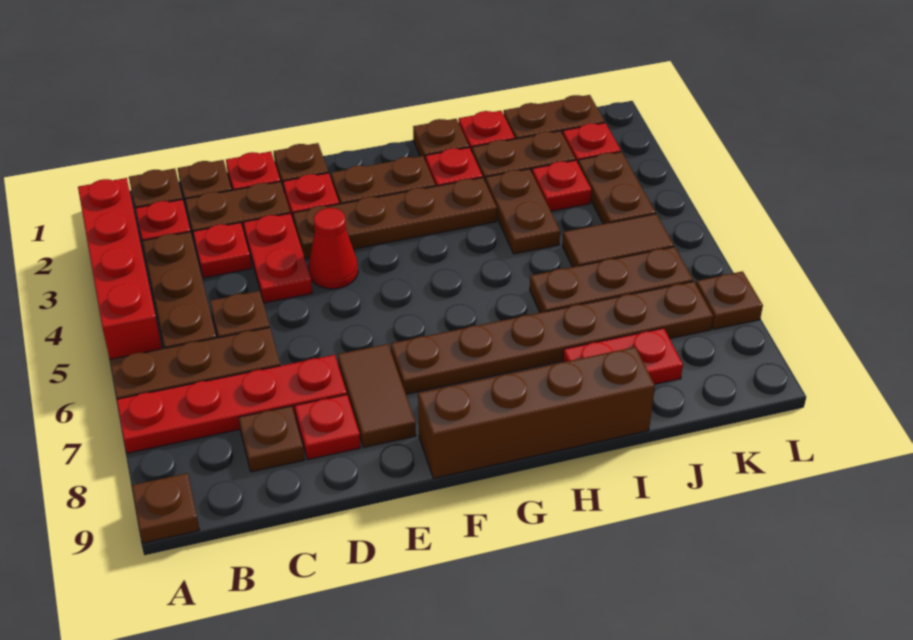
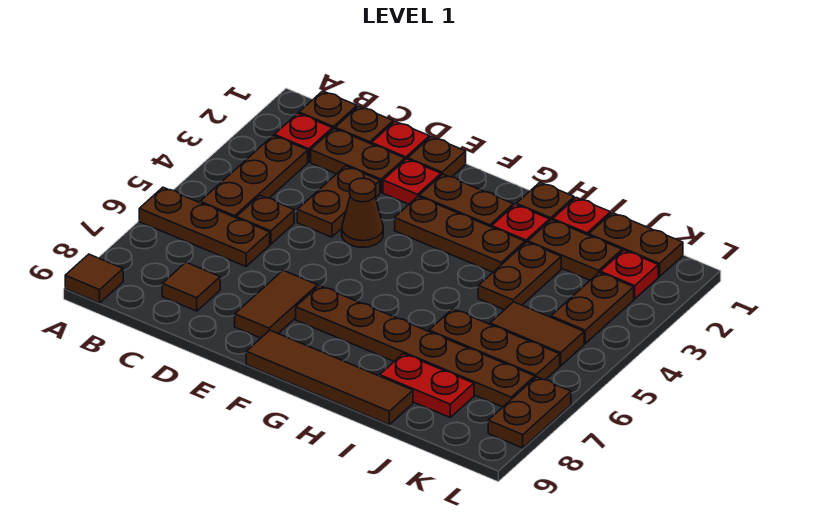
red brick A2:A5 level 1 -> none
red plate A7:D7 level 1 -> none
brown plate A9 level 1 -> brown tile A9 level 1
red plate C3 level 1 -> none
brown plate C8 level 1 -> brown tile C8 level 1
red plate D3:D4 level 1 -> brown plate D3:D4 level 1
red plate D8 level 1 -> none
brown plate E3:H3 level 1 -> brown plate F3:H3 level 1
red cone E4 level 1 -> brown cone E4 level 1
brown brick F9:I9 level 1 -> brown tile F9:I9 level 1
red plate J3 level 1 -> none
brown plate L7 level 1 -> brown plate L7:L8 level 1

